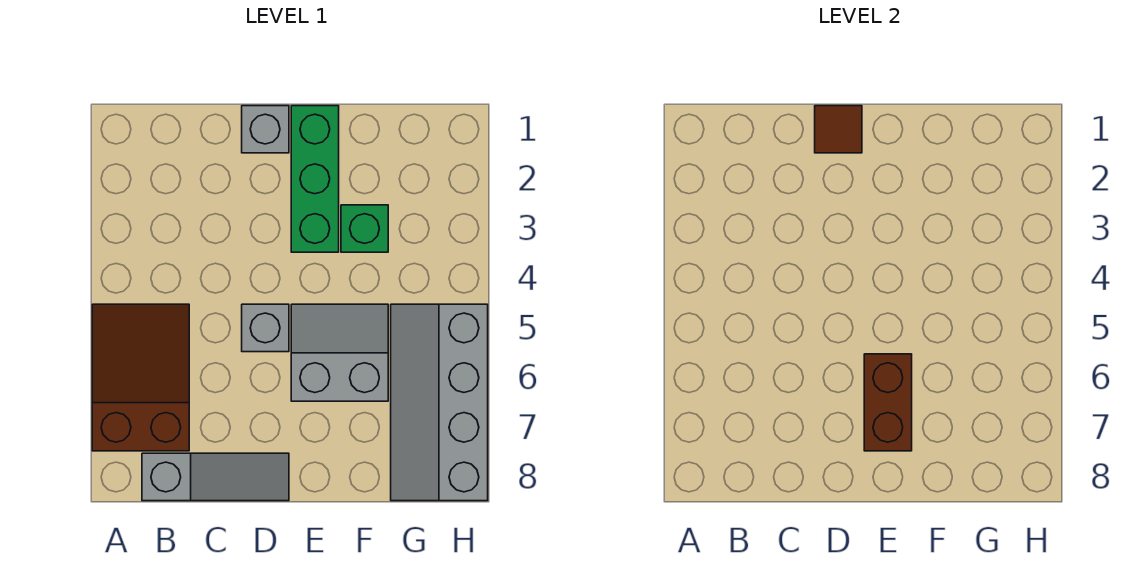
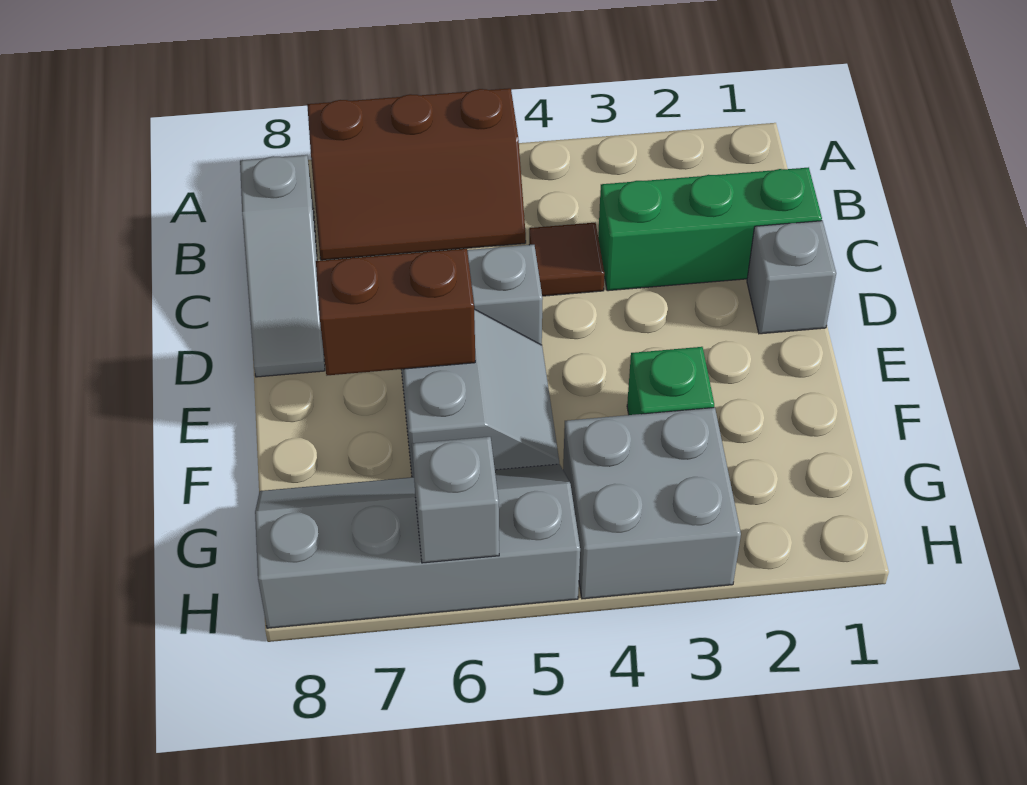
brown slope A5:B7 level 1 top 7 -> brown slope A5:B7 level 1 top A
brown tile D1 level 2 -> brown tile C4 level 1
green brick E1:E3 level 1 -> green brick C1:C3 level 1
none -> grey brick G3:H4 level 1
none -> grey brick H6 level 2

